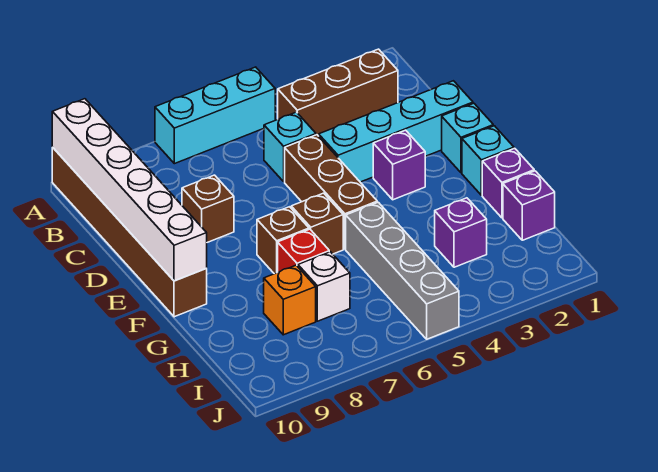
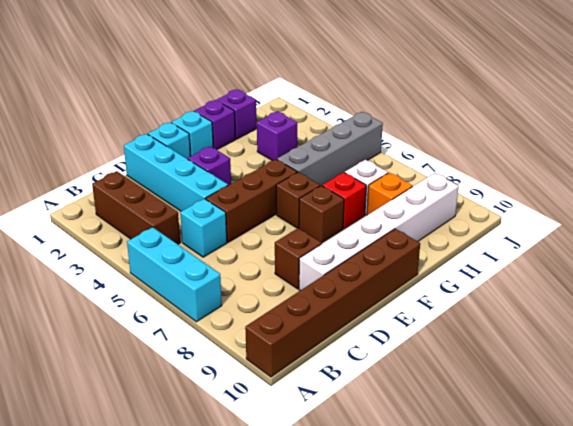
white brick A10:F10 level 2 -> white brick D9:I9 level 1

